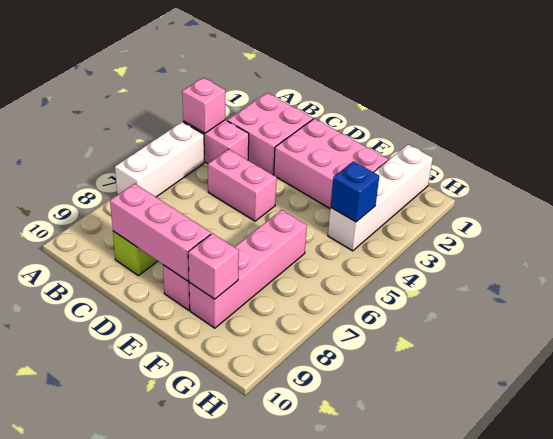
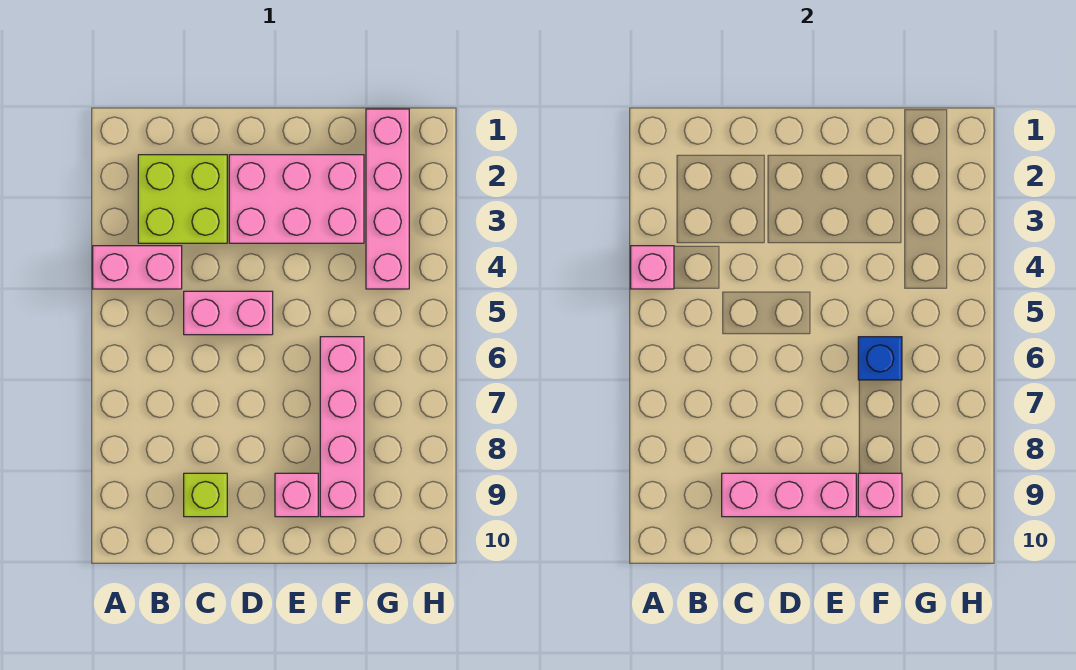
white brick A5:A7 level 1 -> none
pink brick B2:C3 level 1 -> lime brick B2:C3 level 1
white brick G1:G4 level 1 -> pink brick G1:G4 level 1
blue brick G4 level 2 -> blue brick F6 level 2

